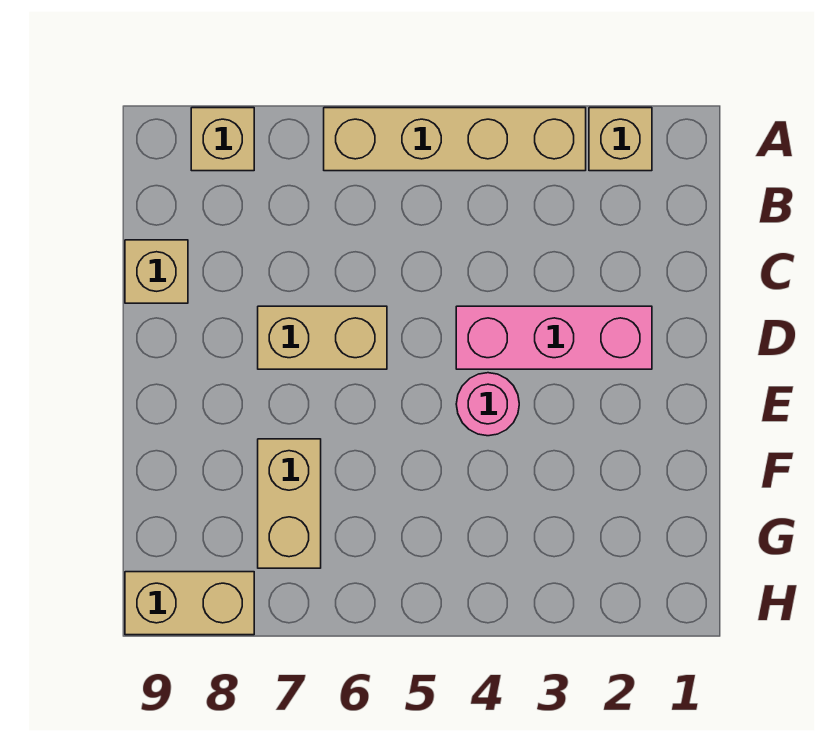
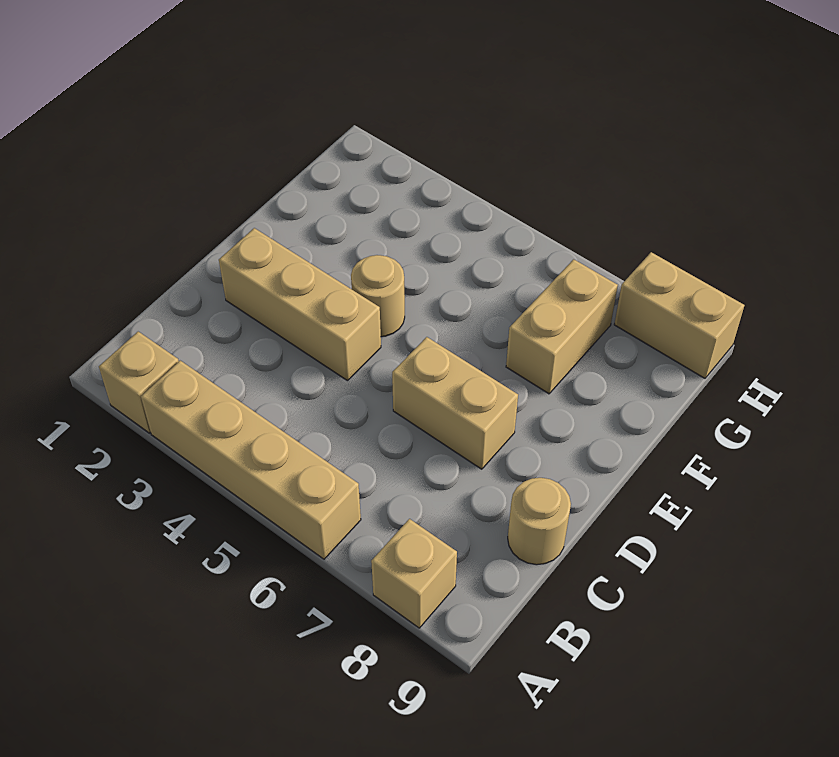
tan brick C9 level 1 -> tan round brick C9 level 1
pink brick D2:D4 level 1 -> tan brick D2:D4 level 1
pink round brick E4 level 1 -> tan round brick E4 level 1

